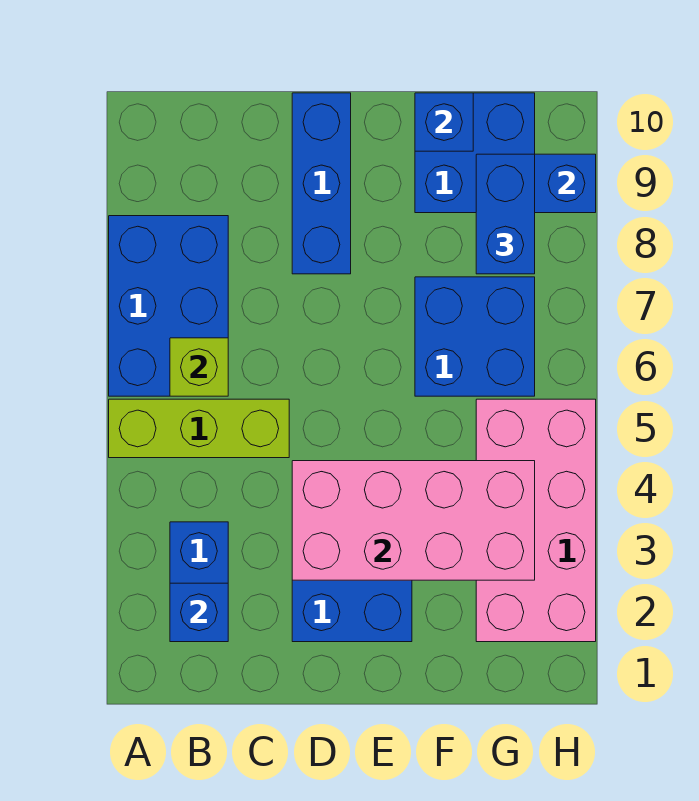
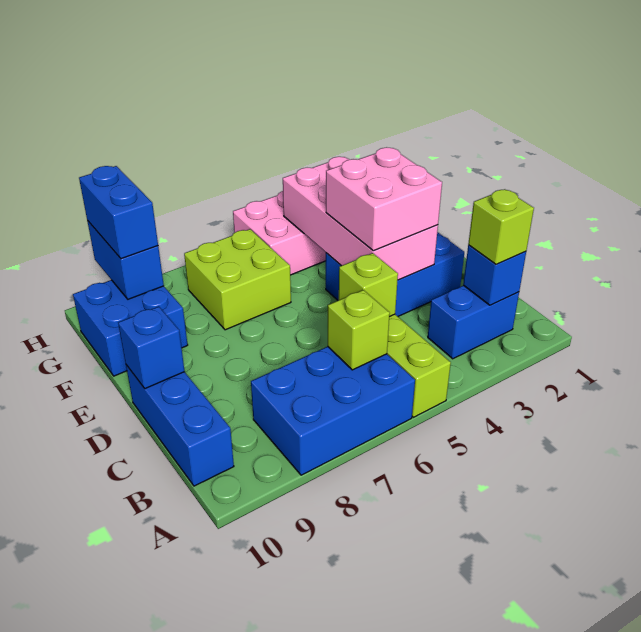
none -> lime brick B2 level 3
none -> lime brick C5 level 2
none -> pink brick D3:E4 level 3
blue brick D8:D10 level 1 -> blue brick B10:D10 level 1
blue brick F6:G7 level 1 -> lime brick F6:G7 level 1
blue brick F10 level 2 -> blue brick D10 level 2
blue brick G8:G9 level 3 -> blue brick G9:H9 level 3

